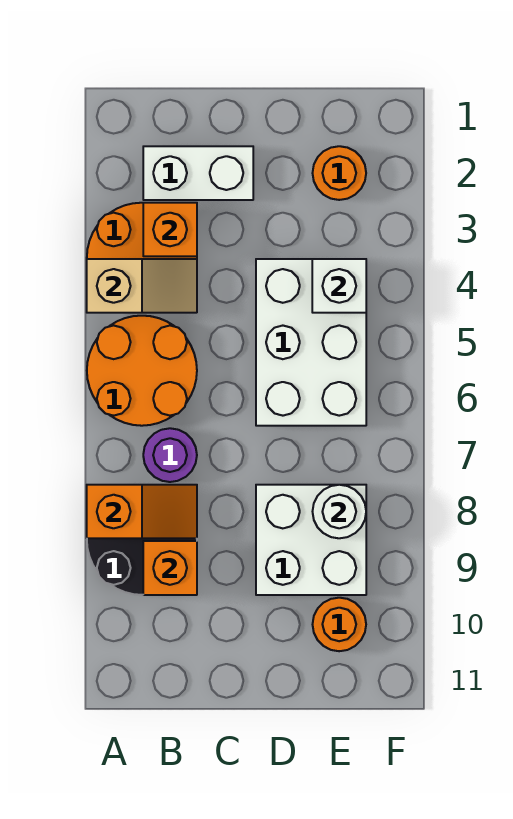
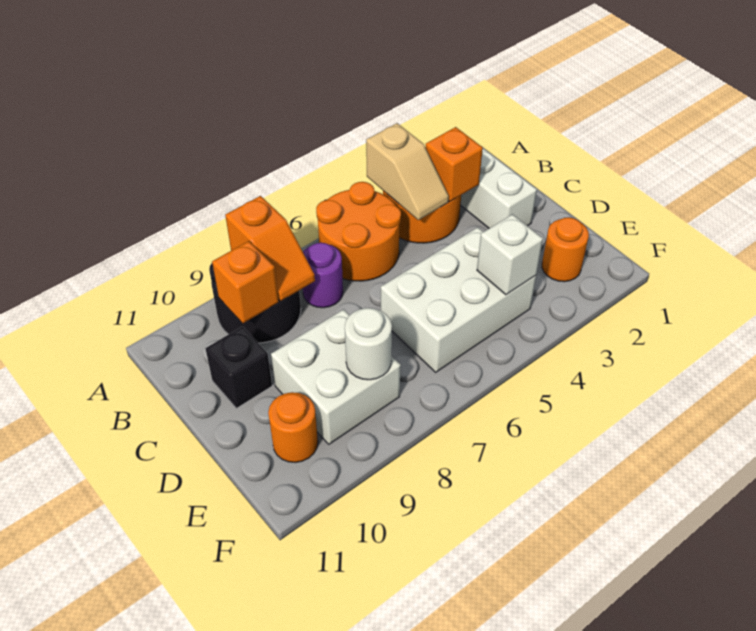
none -> black brick C10 level 1

